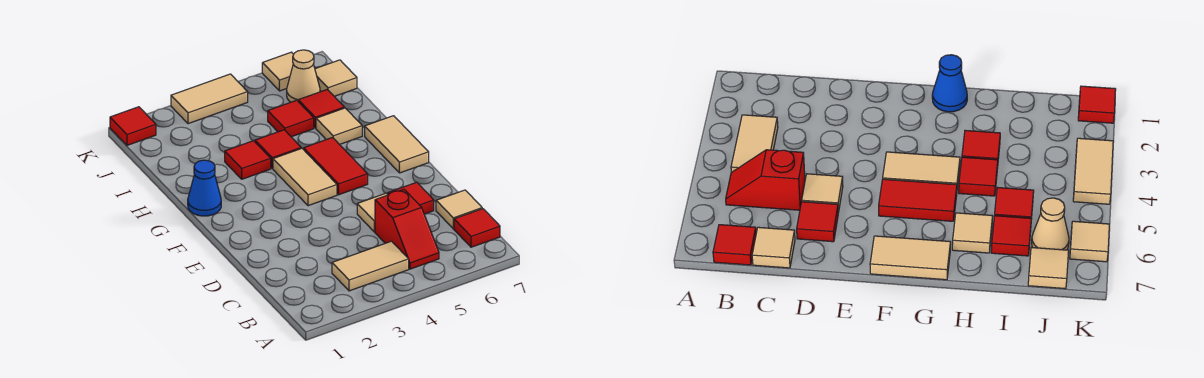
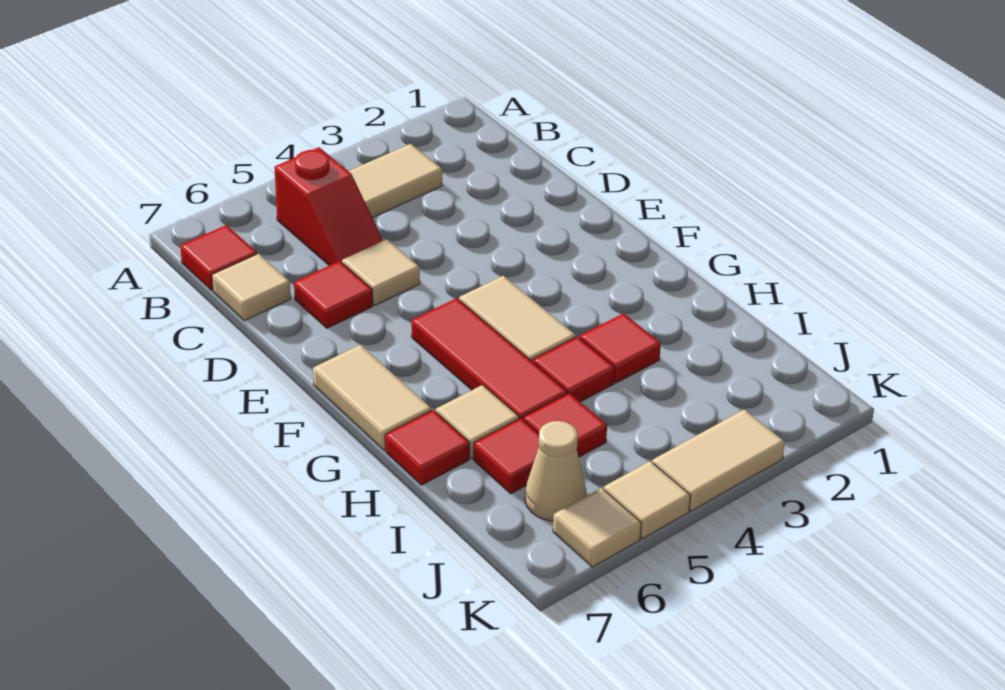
red slope B5:C5 level 1 top C -> red slope B5:C5 level 1 top B
red tile F5:G5 level 1 -> red tile F5:H5 level 1
blue cone G1 level 1 -> none
tan tile J7 level 1 -> tan tile K5 level 1
red tile K1 level 1 -> red tile H7 level 1

